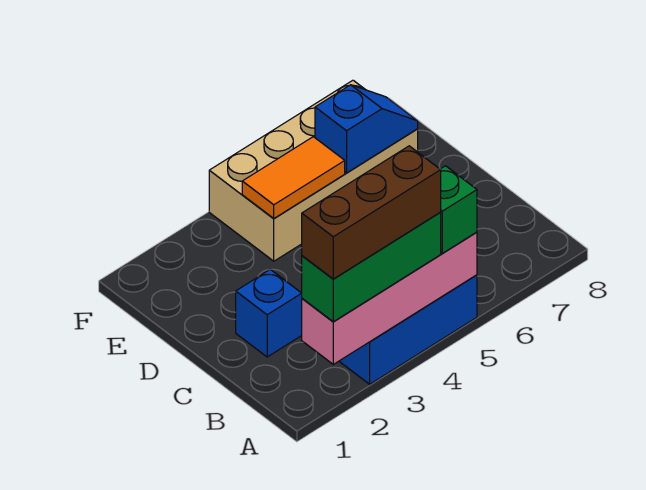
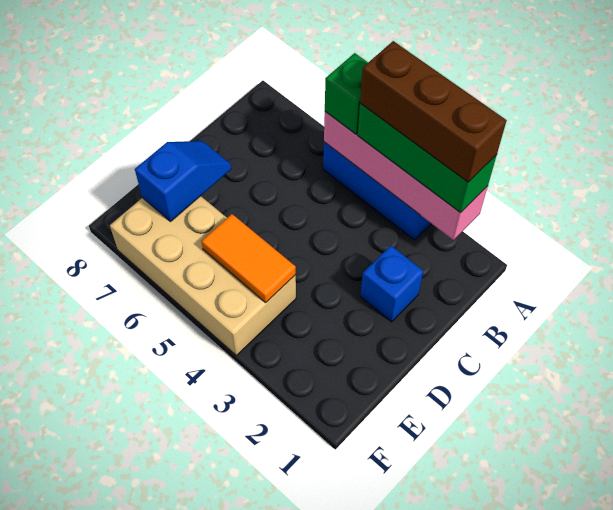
blue slope E6:E7 level 2 top 6 -> blue slope D7:E7 level 2 top E

